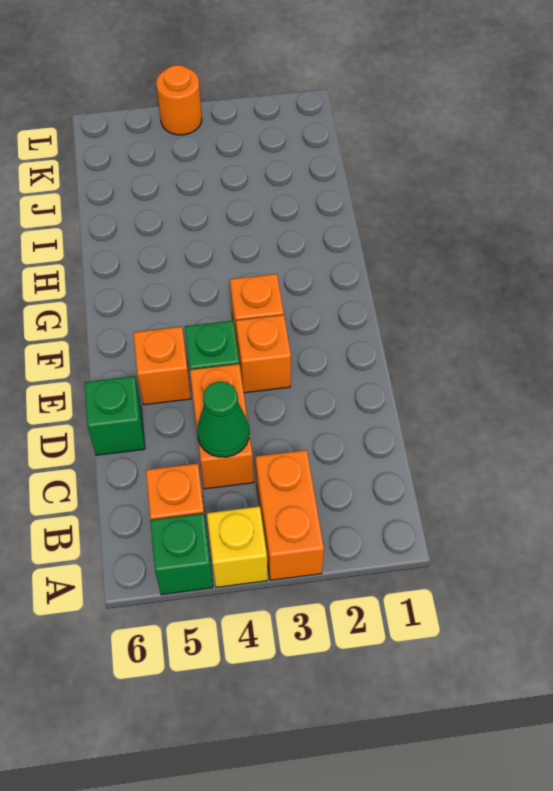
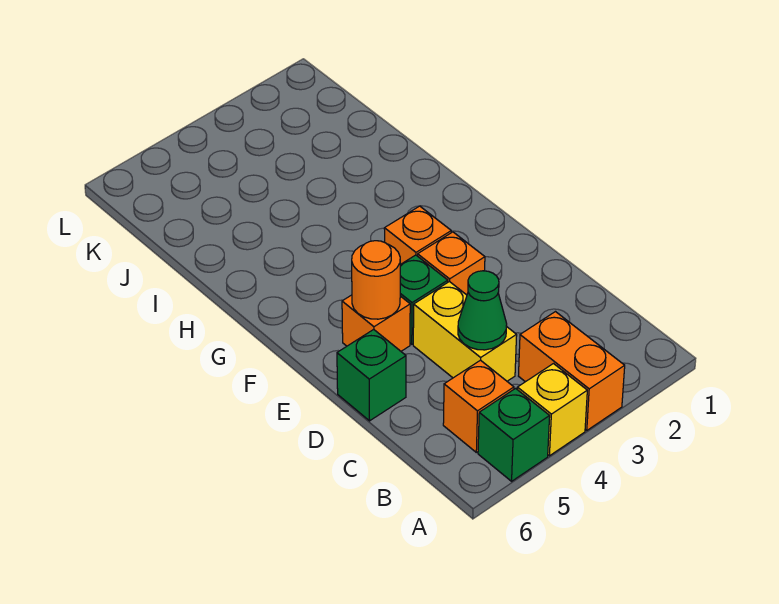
orange brick C4:D4 level 1 -> yellow brick C4:D4 level 1
orange round brick L4 level 1 -> orange round brick E5 level 2

